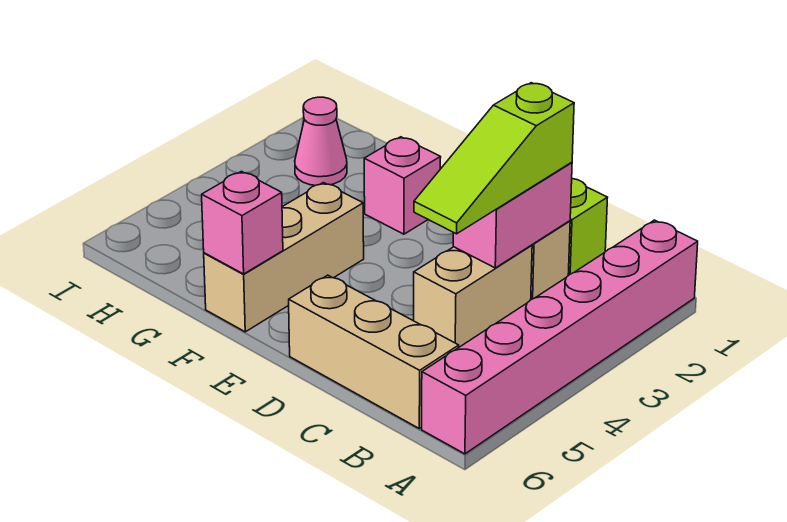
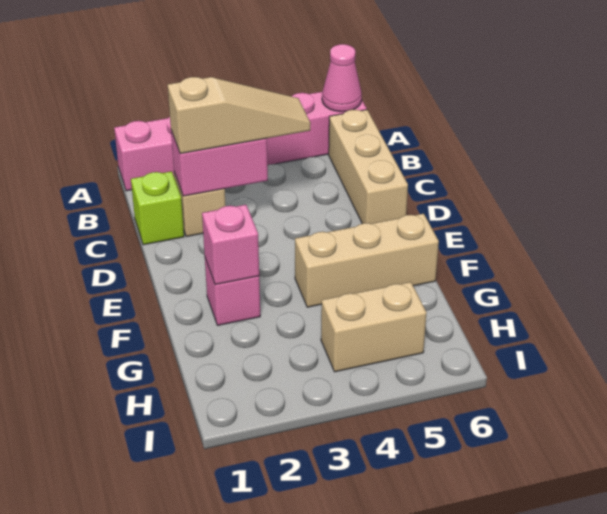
lime slope C2:C4 level 3 top 2 -> tan slope C2:C4 level 3 top 2
tan brick C3:C4 level 1 -> tan brick H4:H5 level 1
pink brick F6 level 2 -> pink brick F2 level 2
pink cone H2 level 1 -> pink cone A6 level 2

